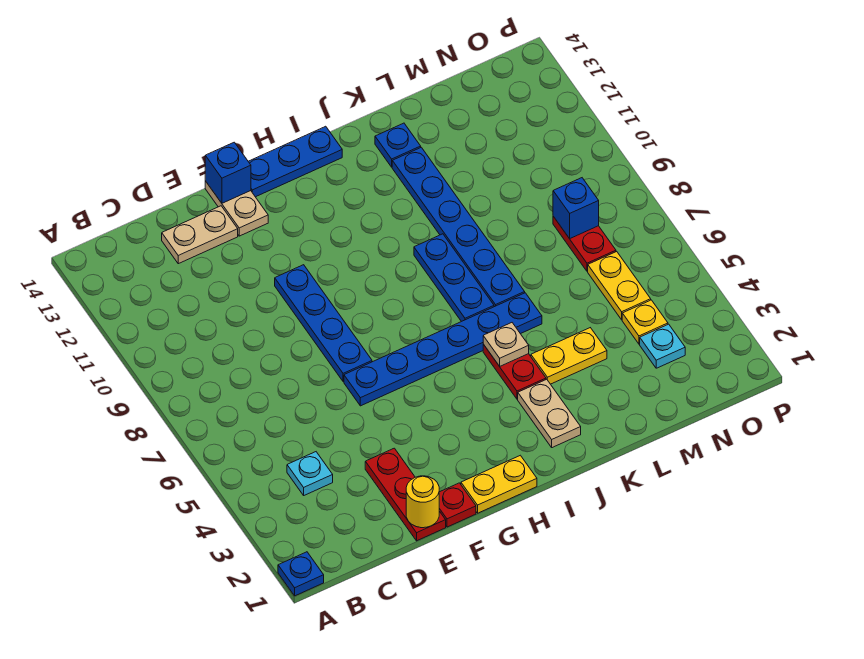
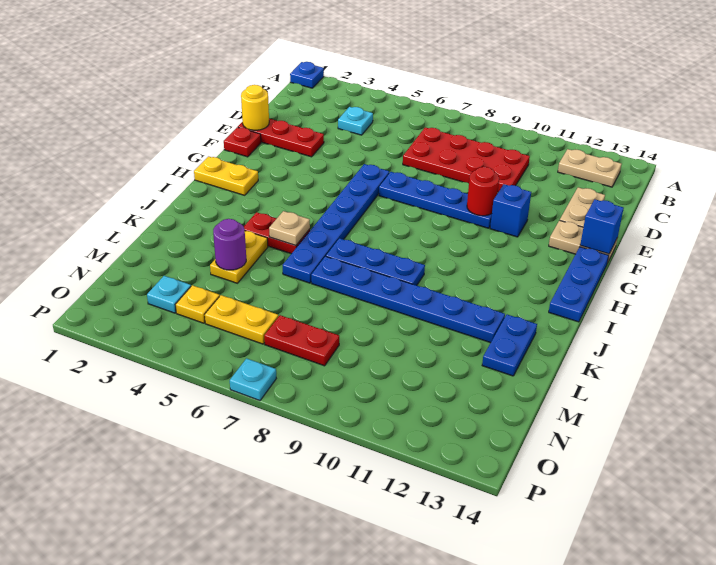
none -> red plate C7:D10 level 1
none -> red round brick F10 level 2
yellow plate G1:H1 level 1 -> yellow plate H1:H2 level 1
tan plate J2:J3 level 1 -> tan plate B12:B13 level 1
blue plate K13 level 1 -> blue plate K13:L13 level 1
none -> purple round brick L4 level 2
blue brick N8 level 2 -> blue brick F11 level 1
none -> cyan plate P7 level 1

